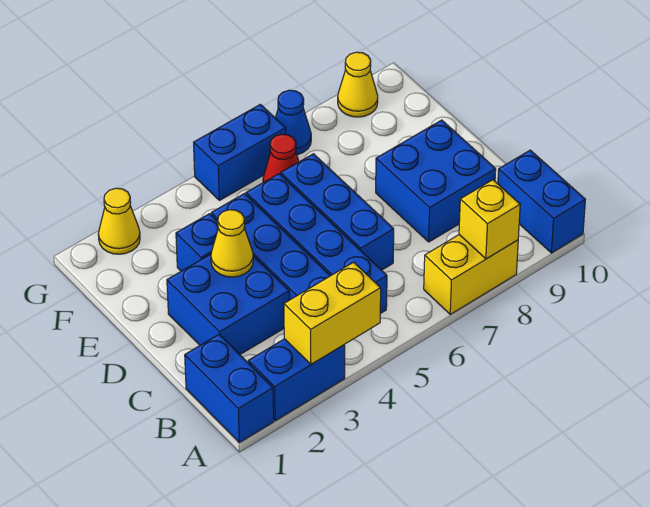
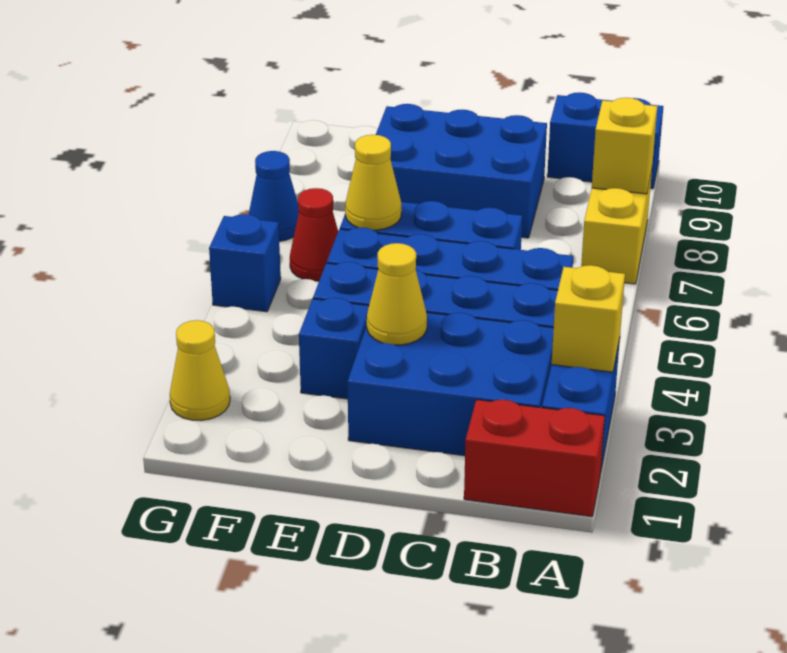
blue brick A1:B1 level 1 -> red brick A1:B1 level 1
yellow brick A3:A4 level 2 -> yellow brick A3 level 2
blue brick C2:D3 level 1 -> blue brick B2:D3 level 1
blue brick C8:D9 level 1 -> blue brick C8:E9 level 1
blue brick G5:G6 level 1 -> blue brick G5 level 1
yellow cone G9 level 1 -> yellow cone E6 level 2

